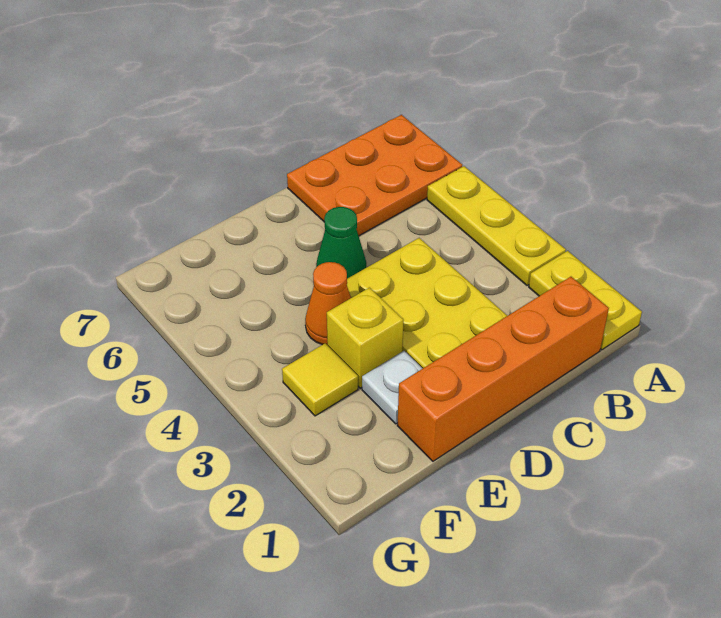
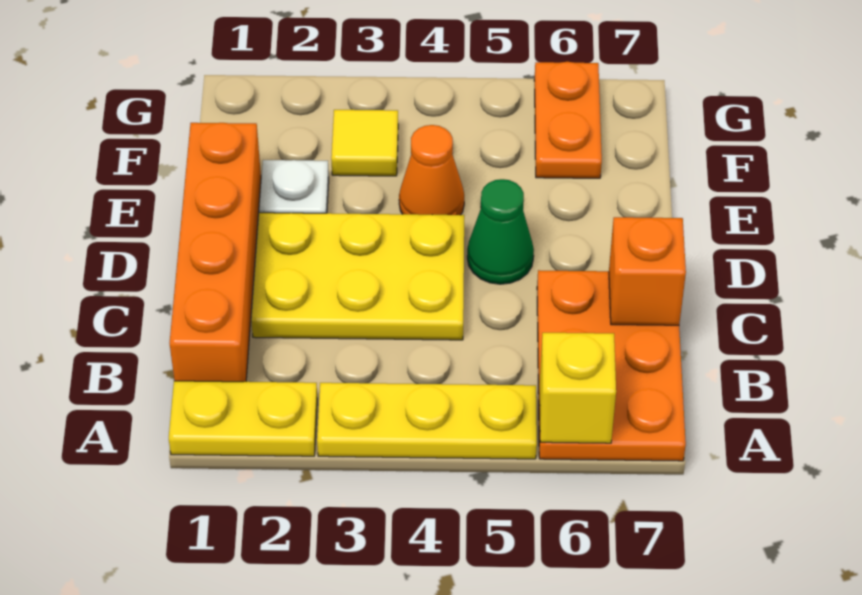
none -> orange brick C7 level 2
yellow brick E3 level 1 -> yellow brick A6 level 2
none -> orange plate F6:G6 level 1

